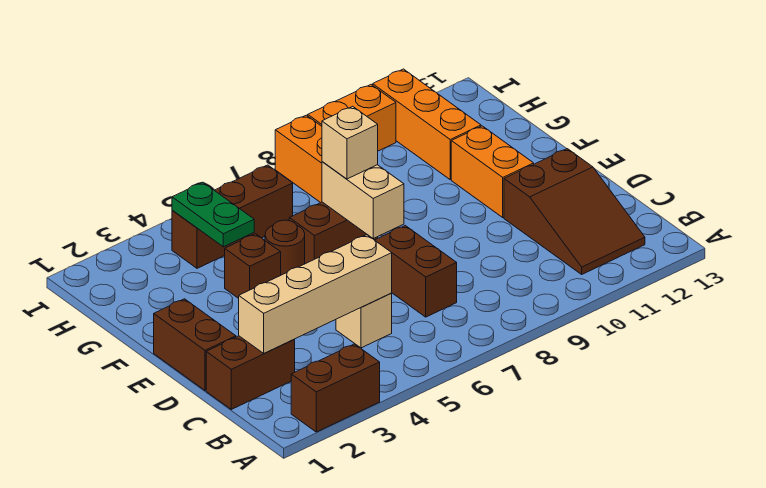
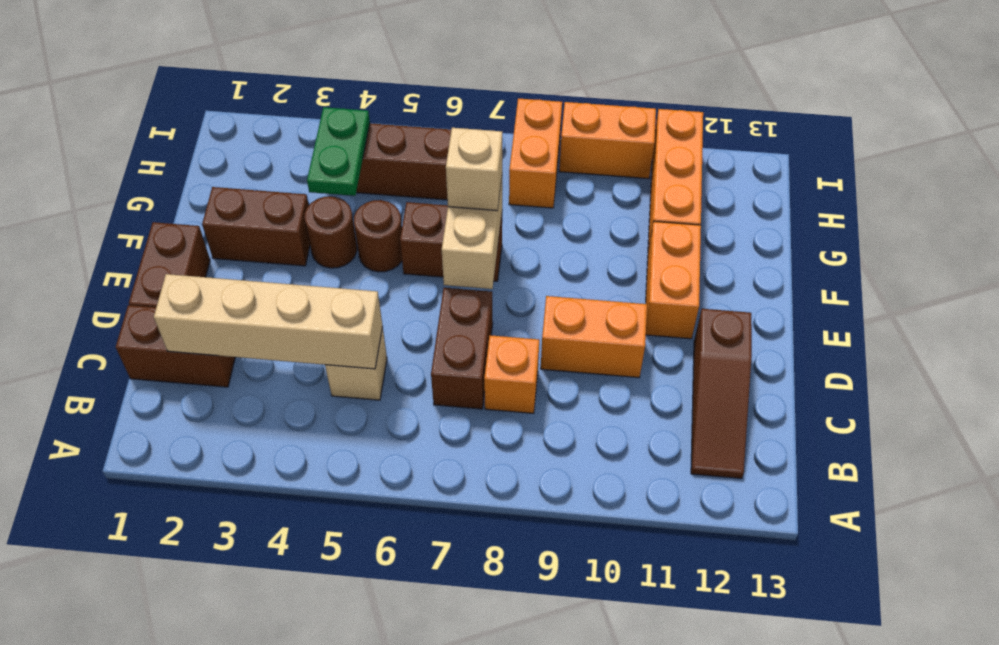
brown brick A2:A3 level 1 -> brown brick F2:F3 level 1
brown slope B11:D12 level 1 top D -> brown slope B12:D12 level 1 top D
none -> orange brick C8 level 1
none -> orange brick D9:D10 level 1
brown brick F4 level 1 -> brown round brick F4 level 1

